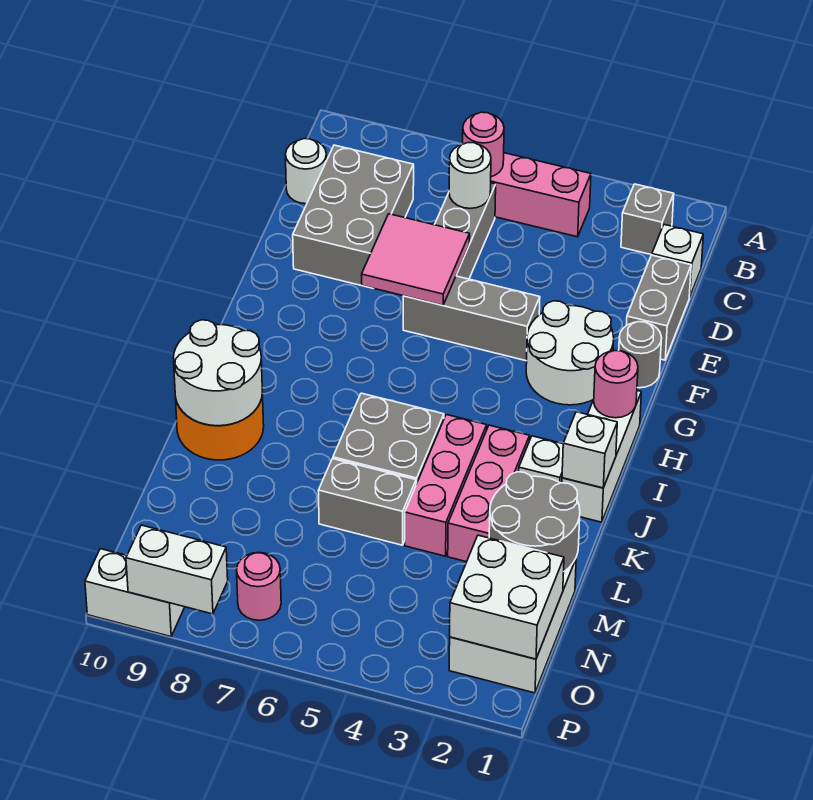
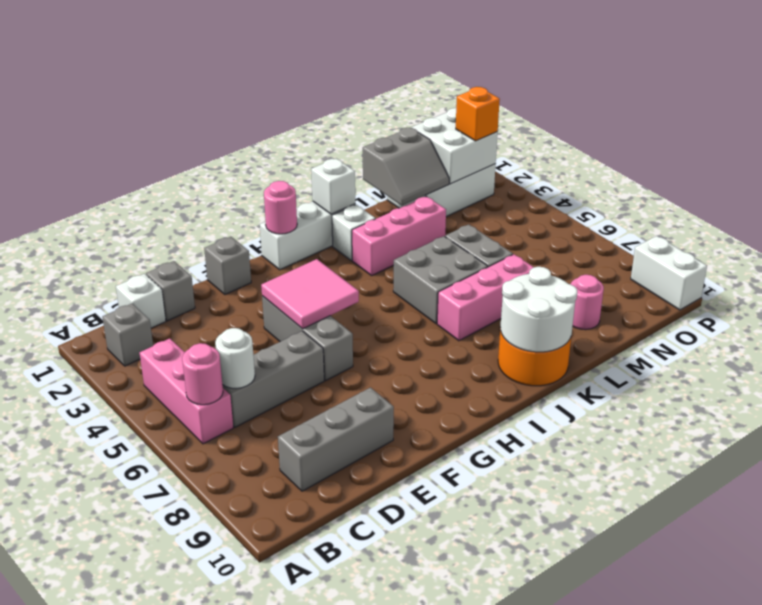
grey brick C8:E9 level 1 -> grey brick C9:E9 level 1
white round brick C10 level 1 -> none
grey brick D1:E1 level 1 -> grey brick D1 level 1
pink tile E6:F7 level 2 -> pink tile F4:G5 level 2
grey round brick F1 level 1 -> grey brick F1 level 1
white round brick F2:G3 level 1 -> none
pink brick J4:L4 level 1 -> pink brick J7:L7 level 1
grey round brick L1:M2 level 2 -> grey slope L1:M2 level 2 top 1
none -> orange brick O2 level 3
pink round brick O7 level 1 -> pink round brick M9 level 1
white brick P8:P9 level 2 -> none

